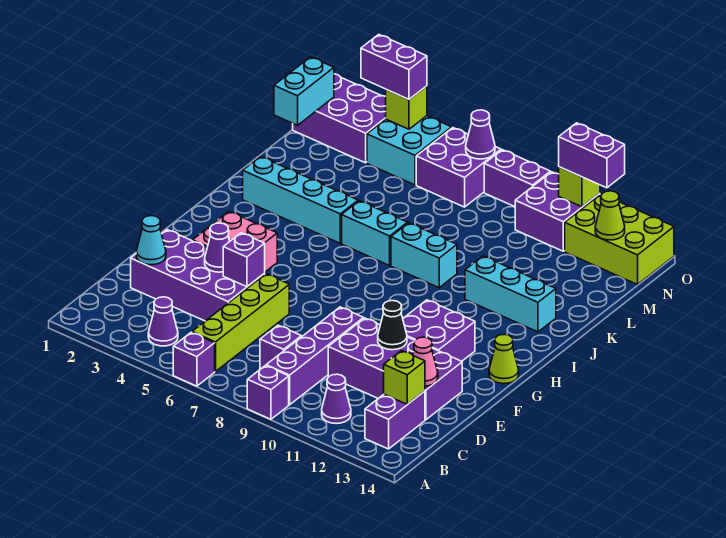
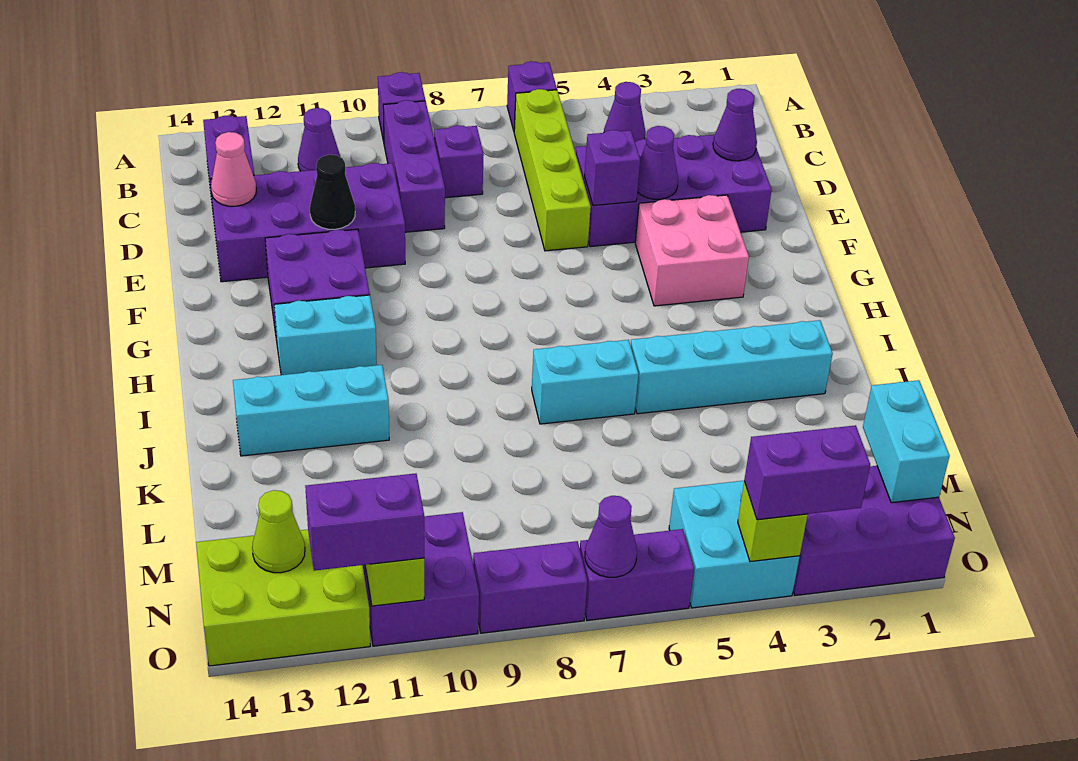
purple brick B9:E9 level 1 -> purple brick B9:D9 level 1
lime brick C13 level 2 -> none
cyan cone D2 level 2 -> purple cone D2 level 2
lime cone G14 level 1 -> none
cyan brick J8:J9 level 1 -> cyan brick H11:H12 level 1
purple brick N6:O7 level 1 -> purple brick O6:O7 level 1

